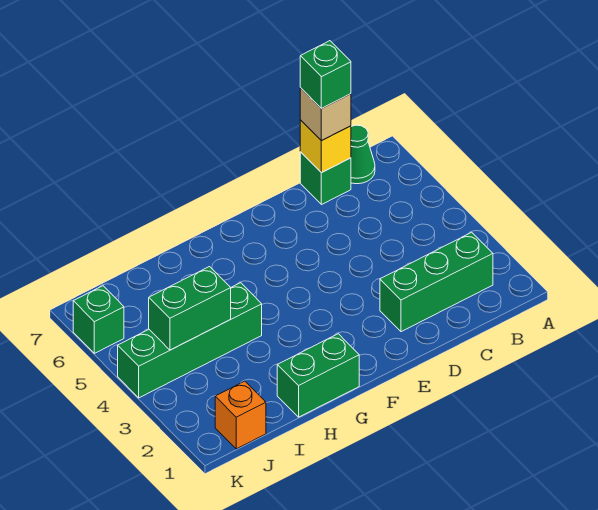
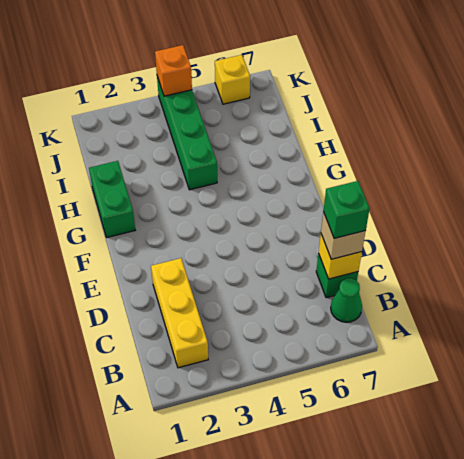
green brick B2:D2 level 1 -> yellow brick B2:D2 level 1
green brick I4:J4 level 2 -> none
orange brick J1 level 1 -> orange brick K4 level 2
green brick K6 level 1 -> yellow brick K6 level 1

